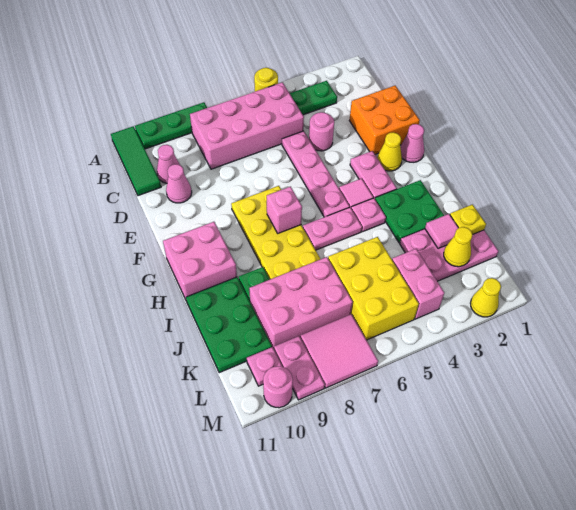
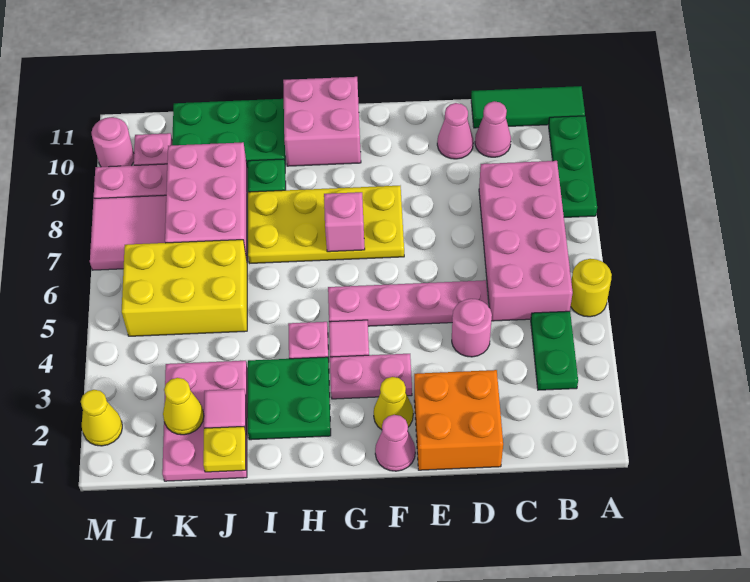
pink plate H5:H6 level 1 -> none
pink brick K4:L4 level 1 -> none

